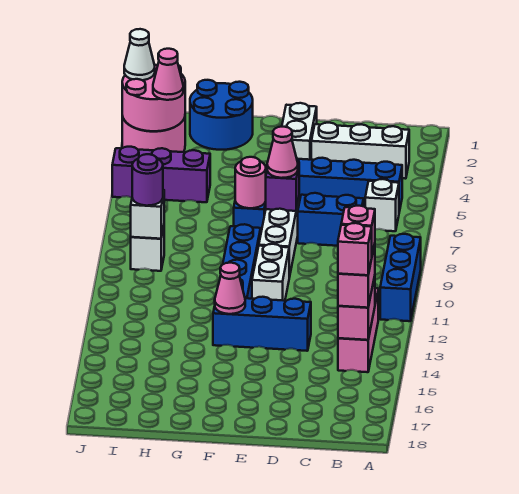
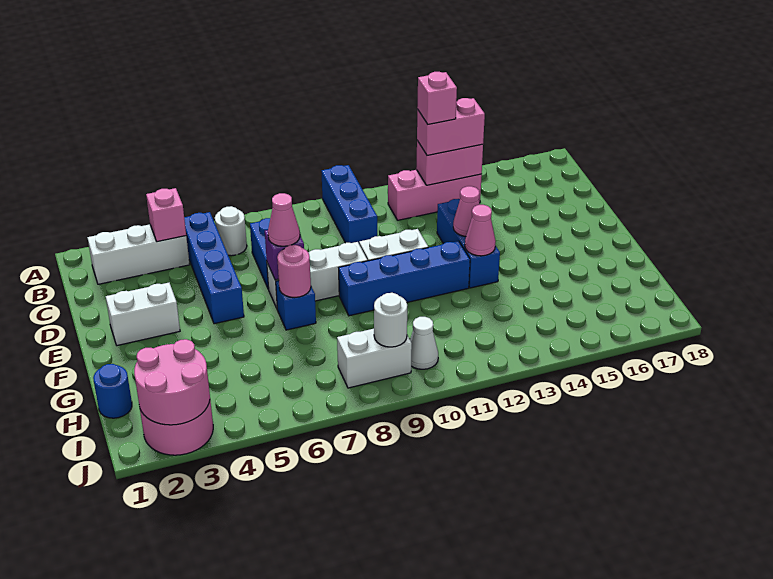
blue brick A9:A11 level 1 -> blue brick A10:C10 level 1
white brick B3:D3 level 1 -> white brick B2:B4 level 1
white brick B6 level 1 -> white round brick B6 level 1
pink brick B14 level 4 -> pink brick B4 level 2
blue round brick G1:H2 level 1 -> blue round brick H1 level 1
purple brick H5:J5 level 1 -> none
pink cone I3 level 3 -> pink cone E13 level 2
white brick I9 level 1 -> white brick I8:I9 level 1
white brick I9 level 2 -> white round brick I9 level 2
purple round brick I9 level 3 -> none
white cone J2 level 3 -> white cone I10 level 1

